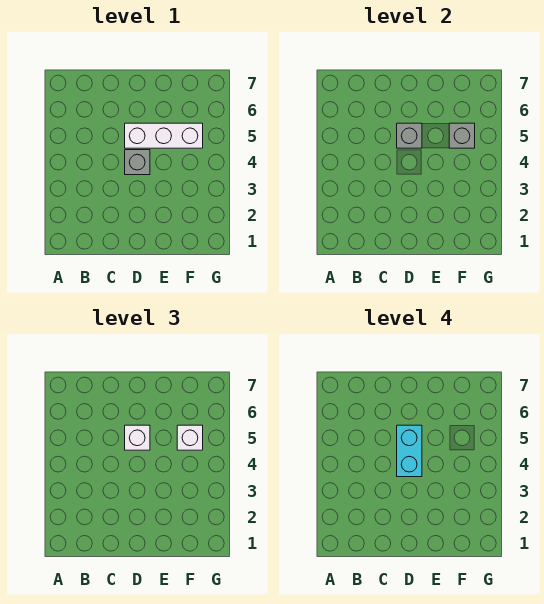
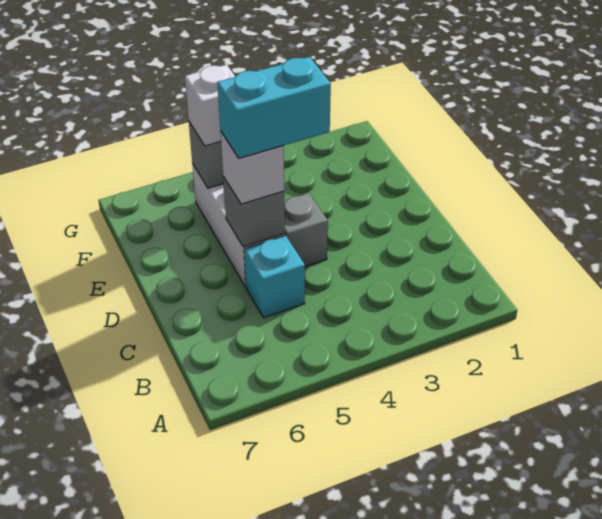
none -> cyan brick C5 level 1

